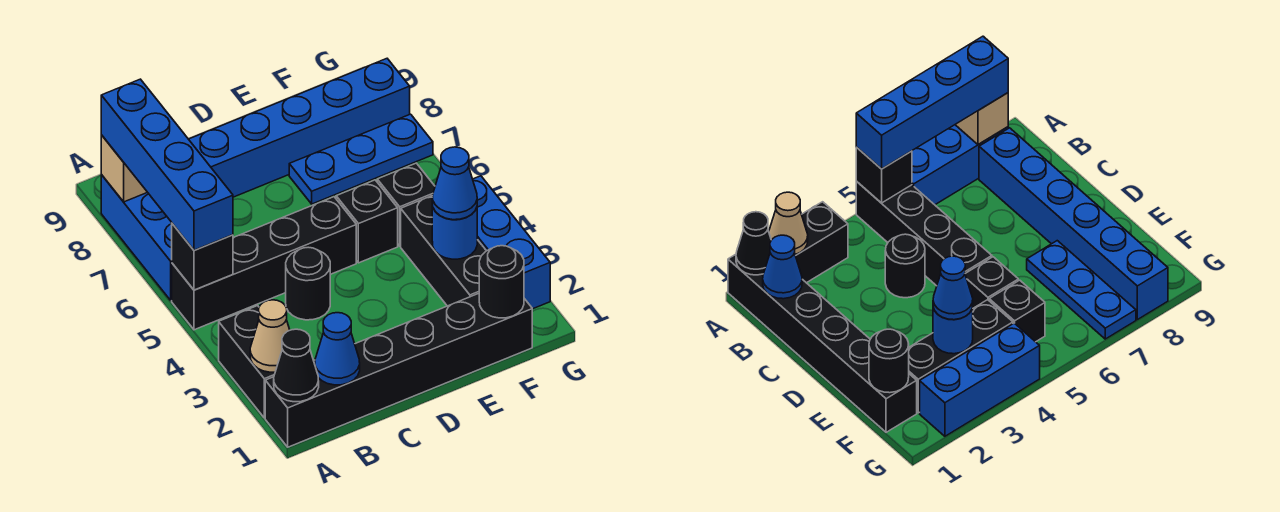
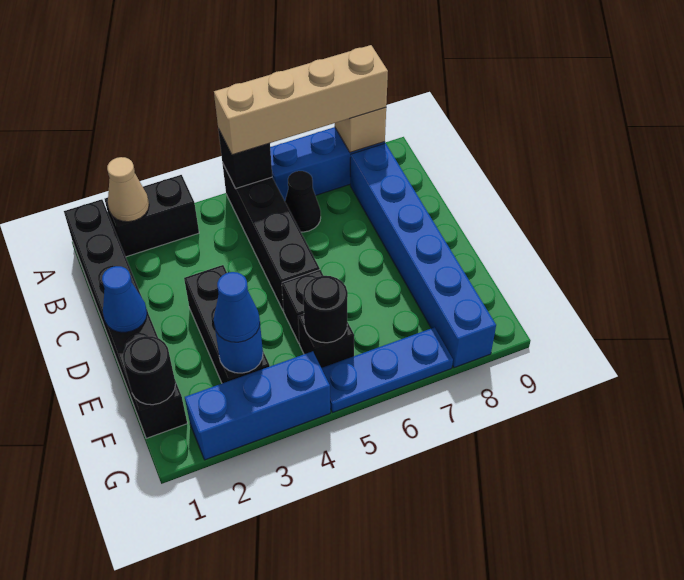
black cone A1 level 2 -> black cone B6 level 1
blue brick A5:A8 level 3 -> tan brick A5:A8 level 3
blue cone B1 level 2 -> blue cone D1 level 2
black round brick C4 level 1 -> black round brick F5 level 2
blue plate E7:G7 level 1 -> blue plate G5:G7 level 1
black brick F2:F4 level 1 -> black brick D3:F3 level 1

